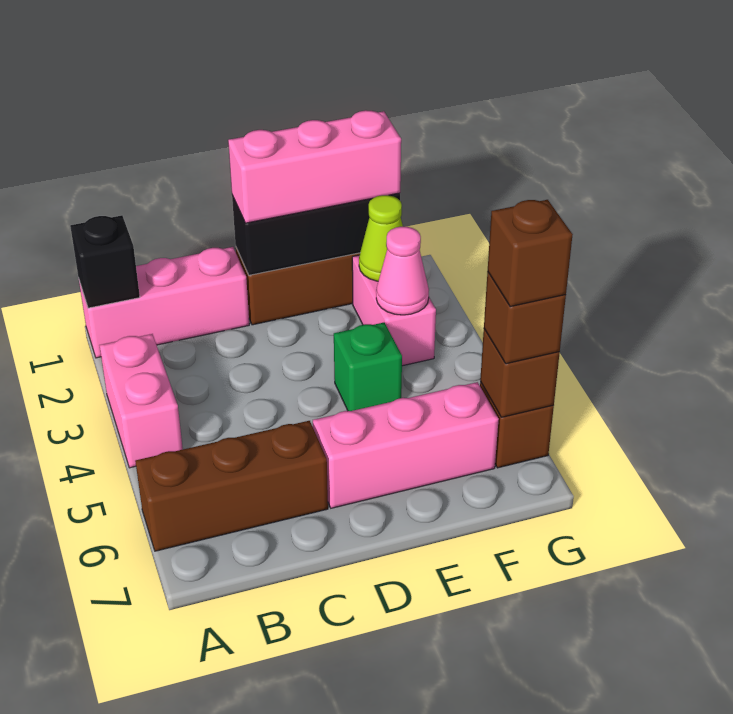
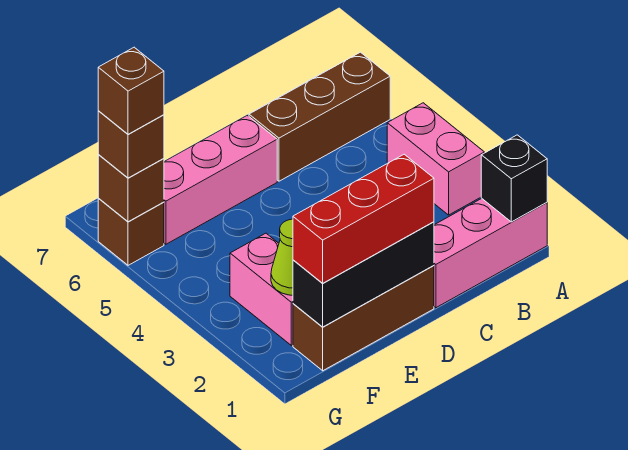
pink brick D1:F1 level 3 -> red brick D1:F1 level 3
green brick E4 level 1 -> none
pink cone F3 level 2 -> none

